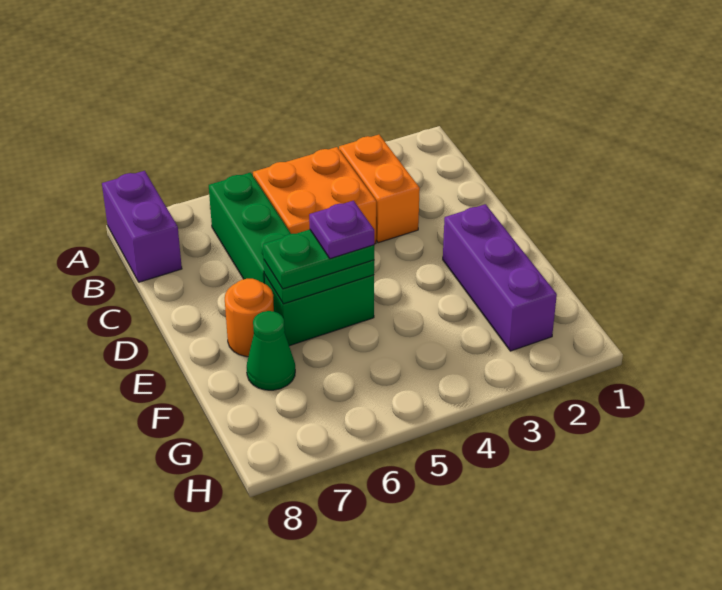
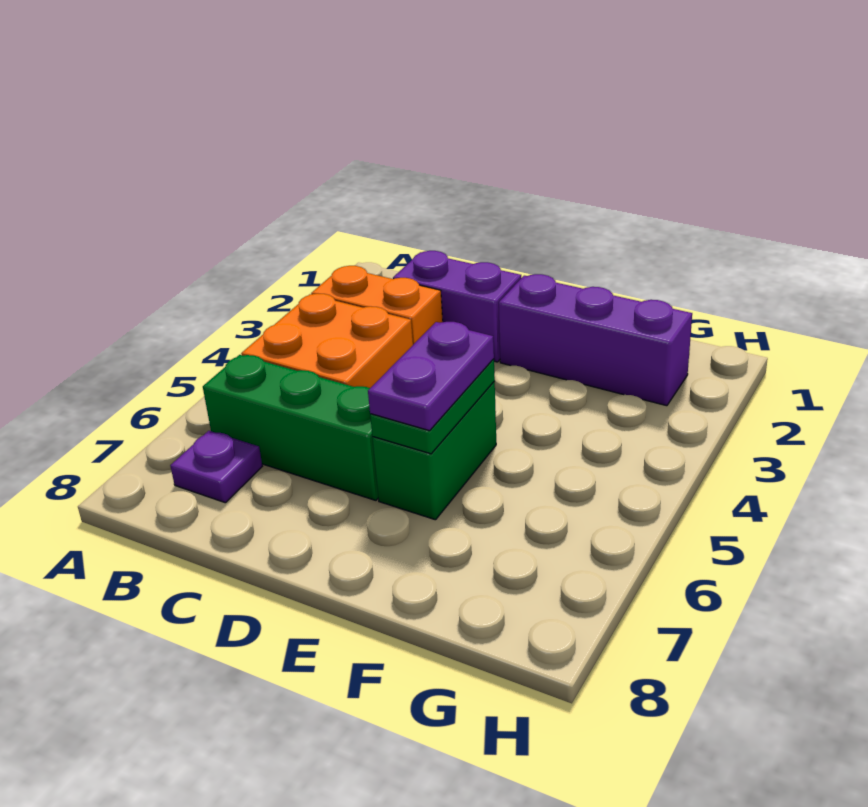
purple brick A8:B8 level 1 -> purple brick C2:D2 level 1
green plate E5:E6 level 3 -> purple plate E5:E6 level 3
purple plate E5 level 4 -> purple plate B7 level 1
orange round brick E7 level 1 -> none
green cone F7 level 1 -> none

